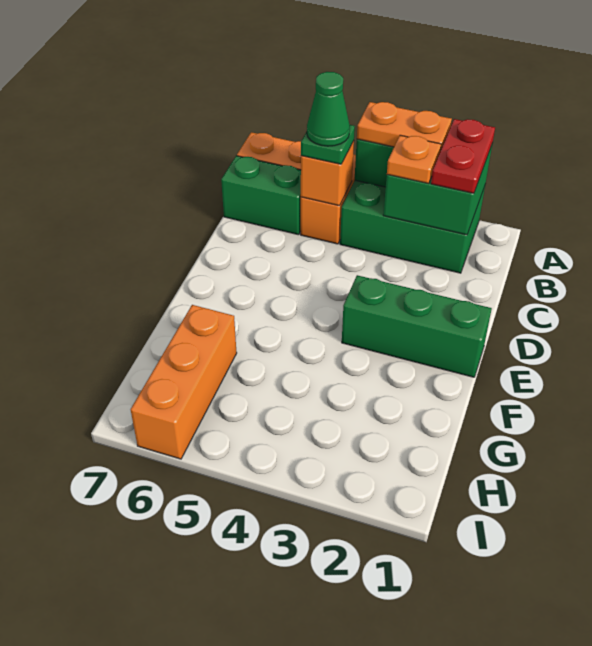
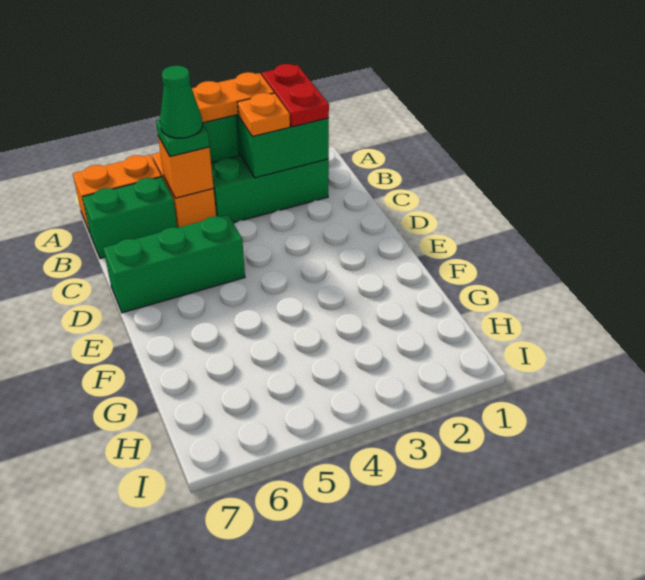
green brick E1:E3 level 1 -> green brick D5:D7 level 1
orange brick G6:I6 level 1 -> none

